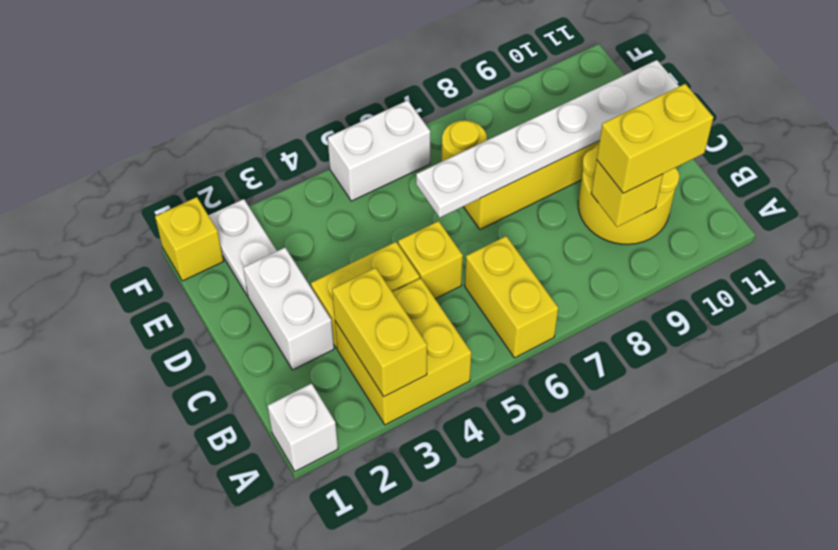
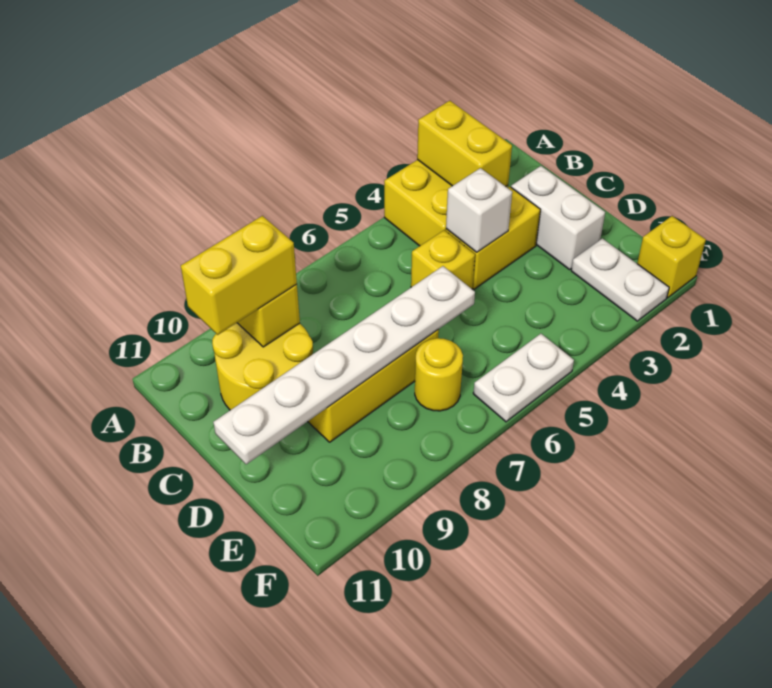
white brick A1 level 1 -> white brick C4 level 2
yellow brick A6:B6 level 1 -> none
white brick F5:F6 level 1 -> white plate F5:F6 level 1

